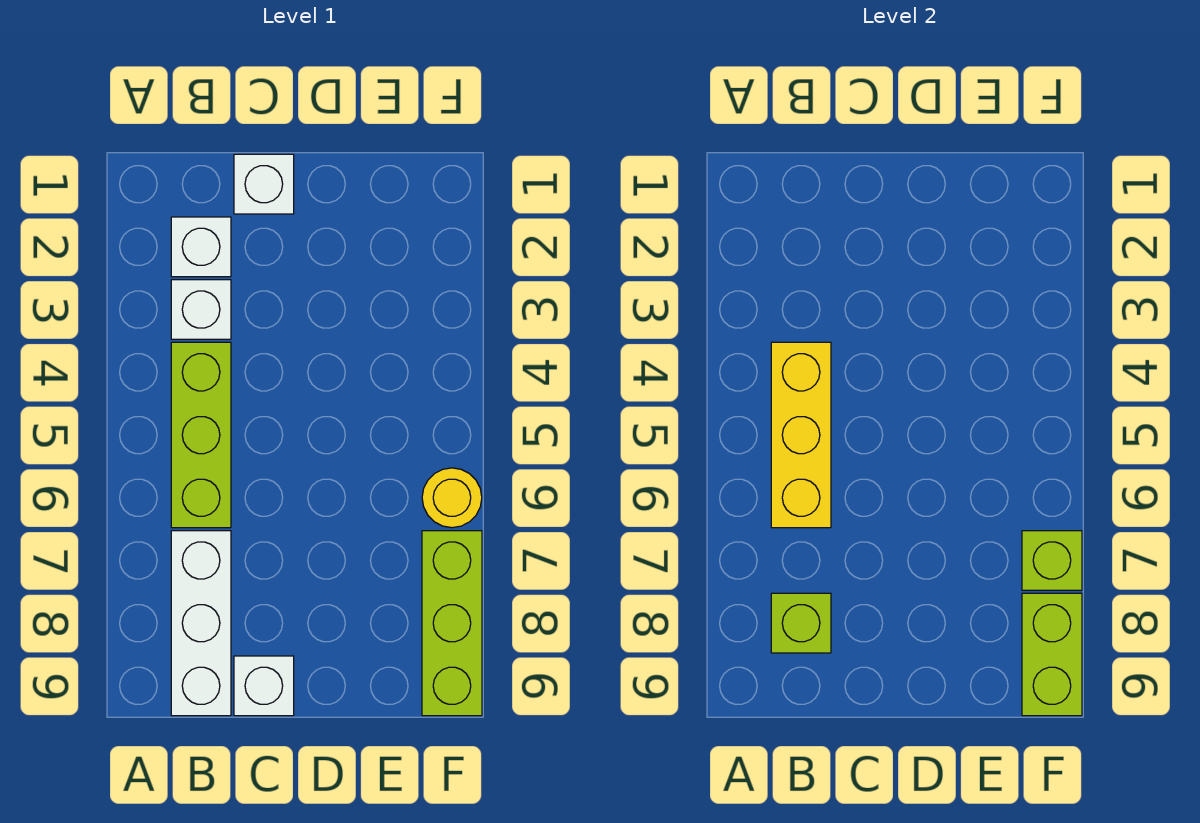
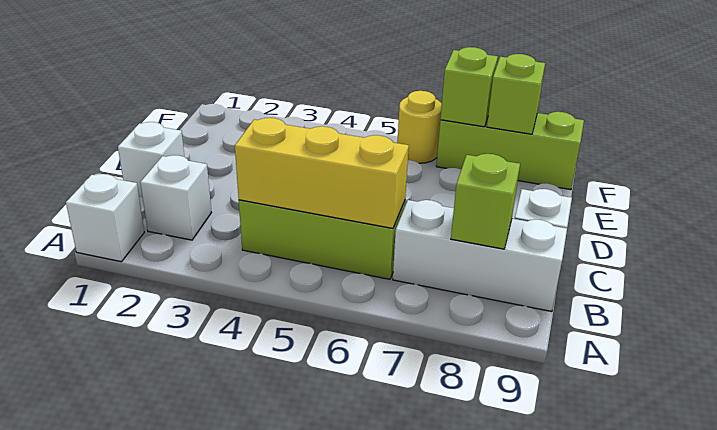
white brick B3 level 1 -> white brick A1 level 1
lime brick F8:F9 level 2 -> lime brick F8 level 2

